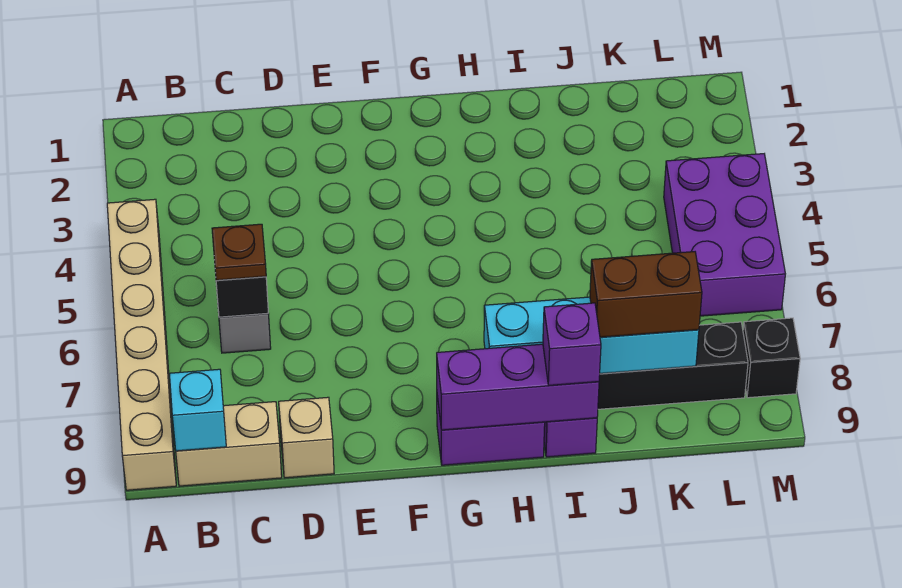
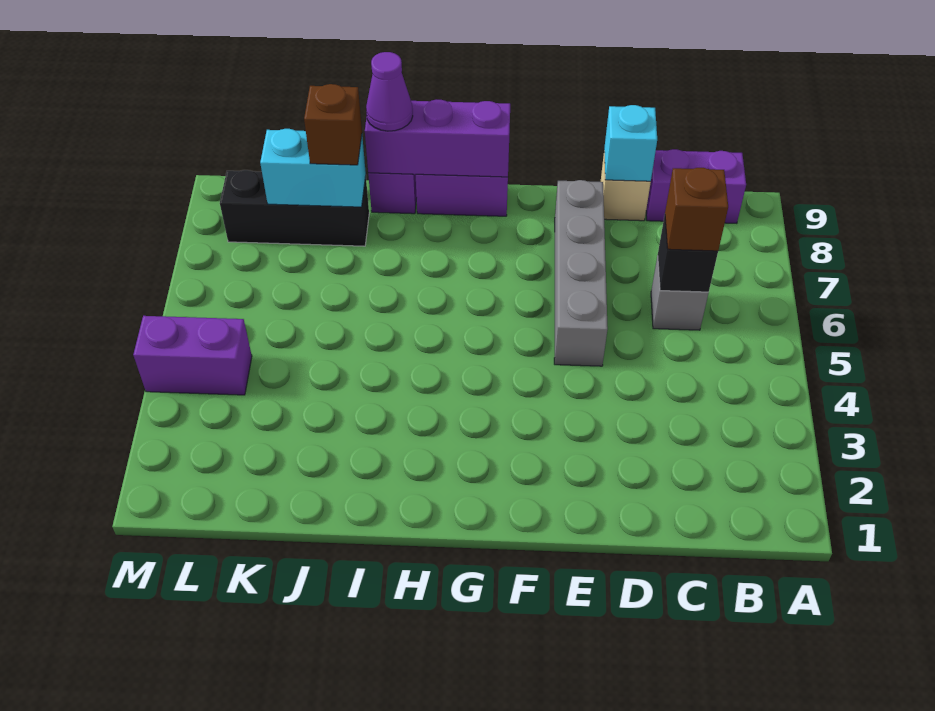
tan brick A4:A9 level 1 -> none
tan brick B9:C9 level 1 -> purple brick B9:C9 level 1
cyan brick B9 level 2 -> cyan brick D9 level 2
brown plate C6 level 3 -> brown brick C6 level 3
none -> grey brick E5:E8 level 1
cyan brick H8:K8 level 2 -> cyan brick J8:K8 level 2
purple brick I9 level 3 -> purple cone I9 level 3
brown brick J8:K8 level 3 -> brown brick J8 level 3
purple brick L4:M6 level 1 -> purple brick L4:M4 level 1
black brick M8 level 1 -> none

